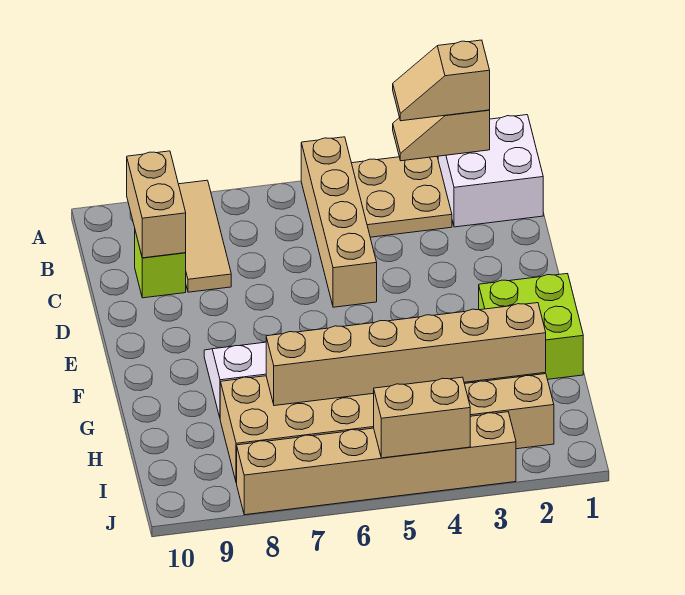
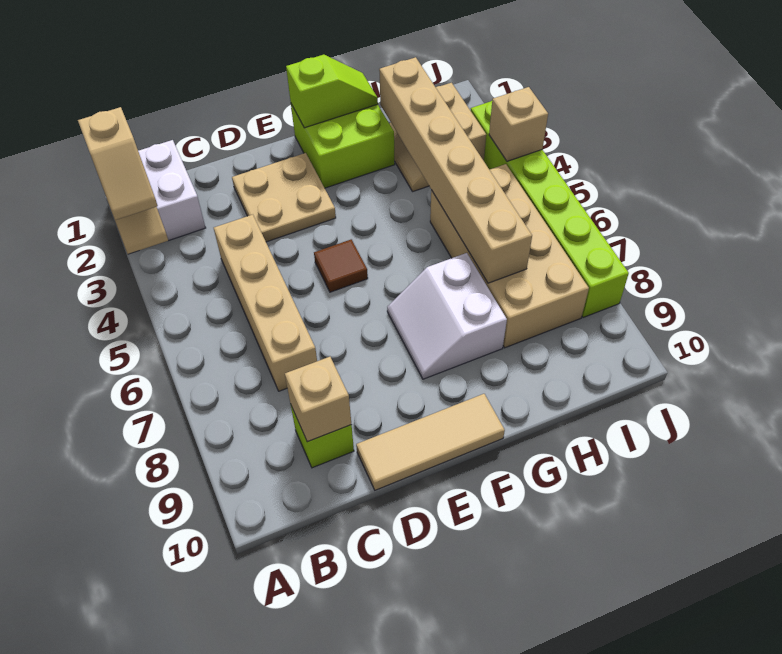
tan plate A3:B4 level 1 -> tan plate D2:E3 level 1
tan brick A5:D5 level 1 -> tan brick C4:C7 level 1
tan tile A8:C8 level 1 -> tan tile D10:F10 level 1
tan brick B9:C9 level 2 -> tan brick C9 level 2
none -> brown tile E5 level 1
none -> lime slope F1:G1 level 2 top F
tan brick J3:J8 level 1 -> lime brick J3:J8 level 1
tan brick J4:J5 level 2 -> tan brick J4 level 2

